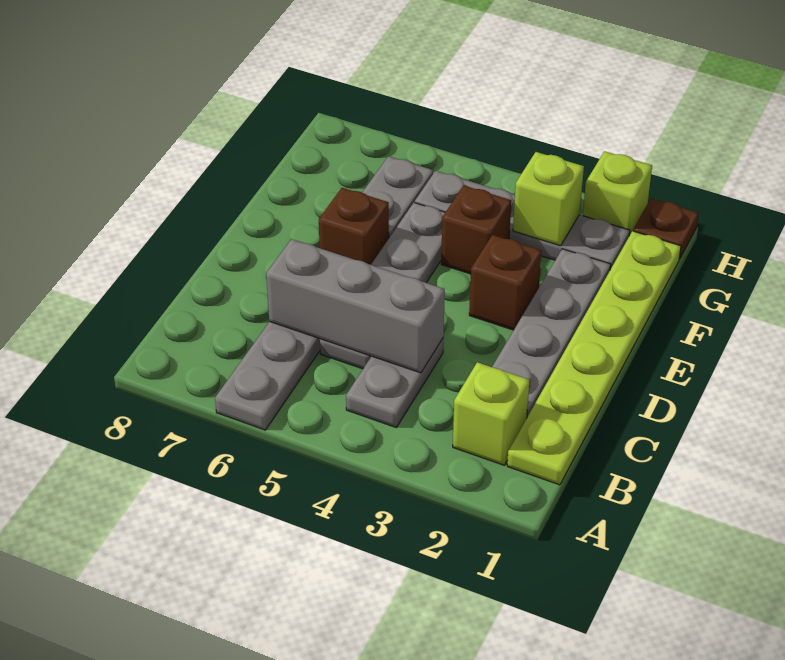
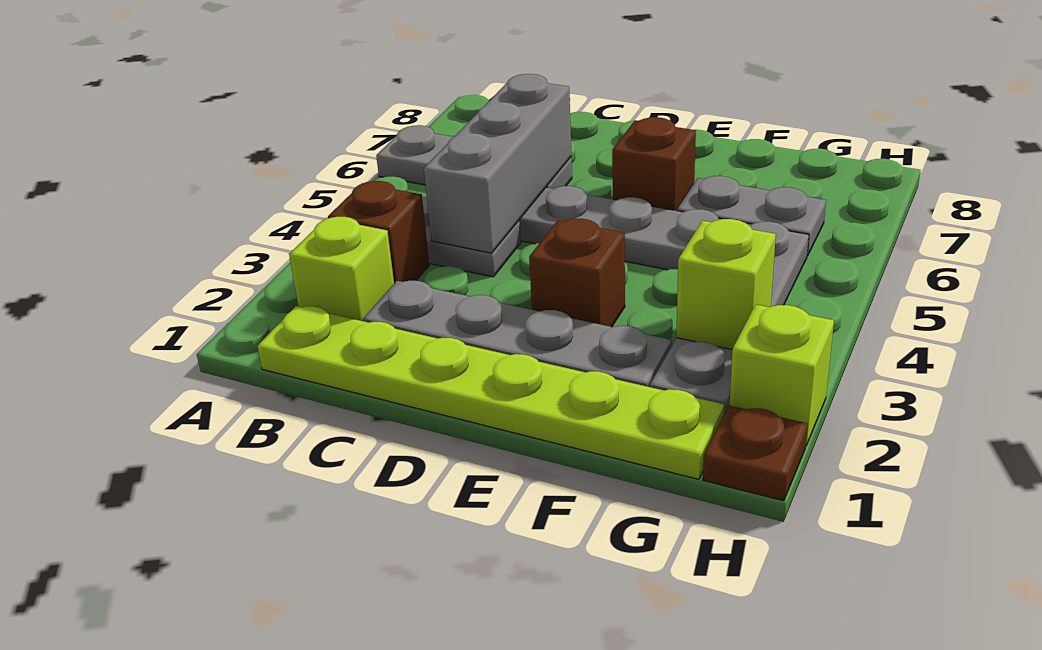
brown brick F4 level 1 -> brown brick B3 level 1

